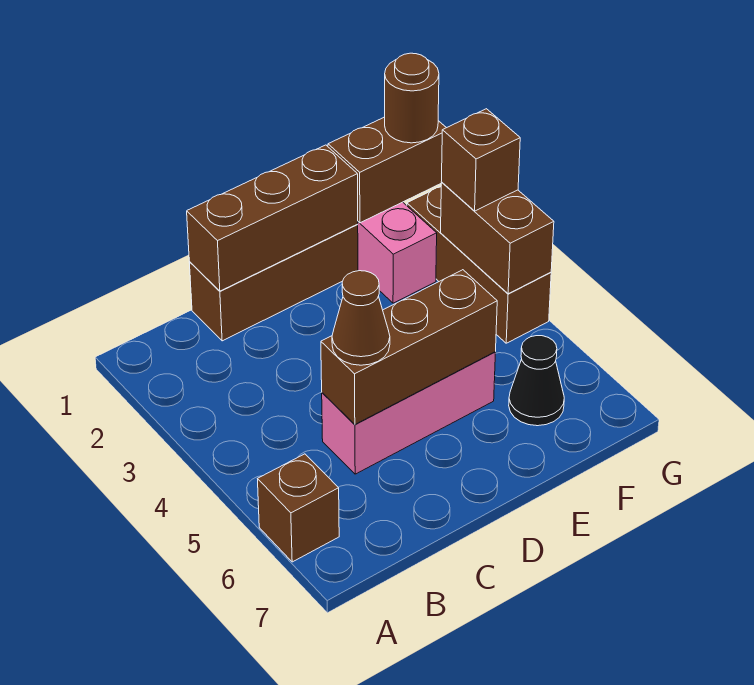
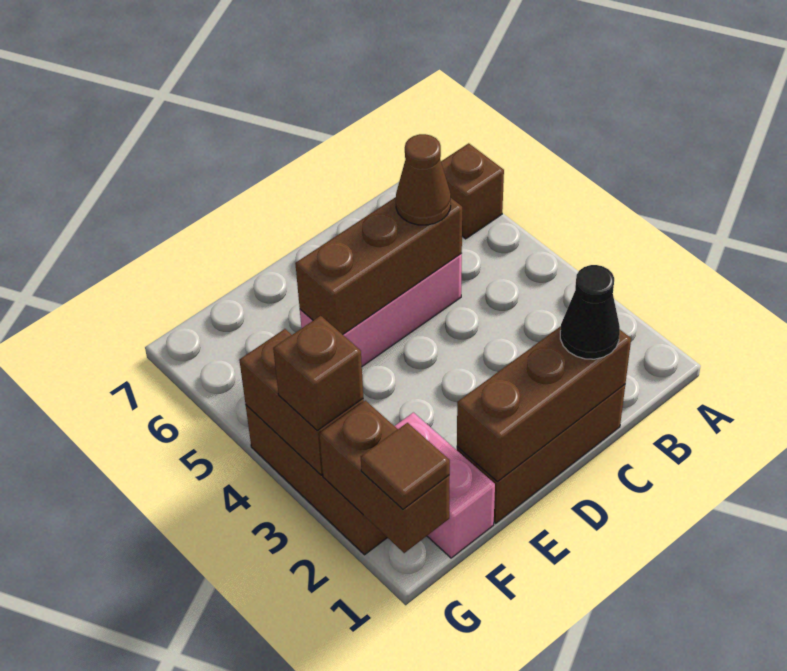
brown brick F1:G1 level 2 -> brown brick G1:G2 level 2
black cone F6 level 1 -> black cone C1 level 3
brown round brick G1 level 3 -> brown tile G1 level 3

